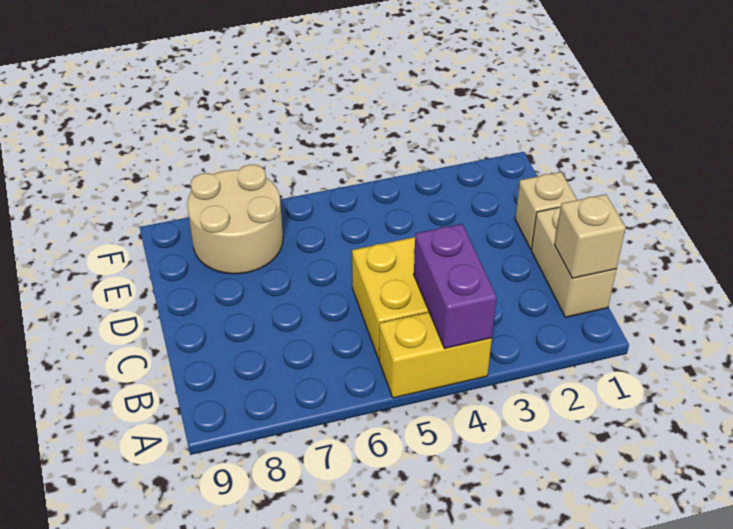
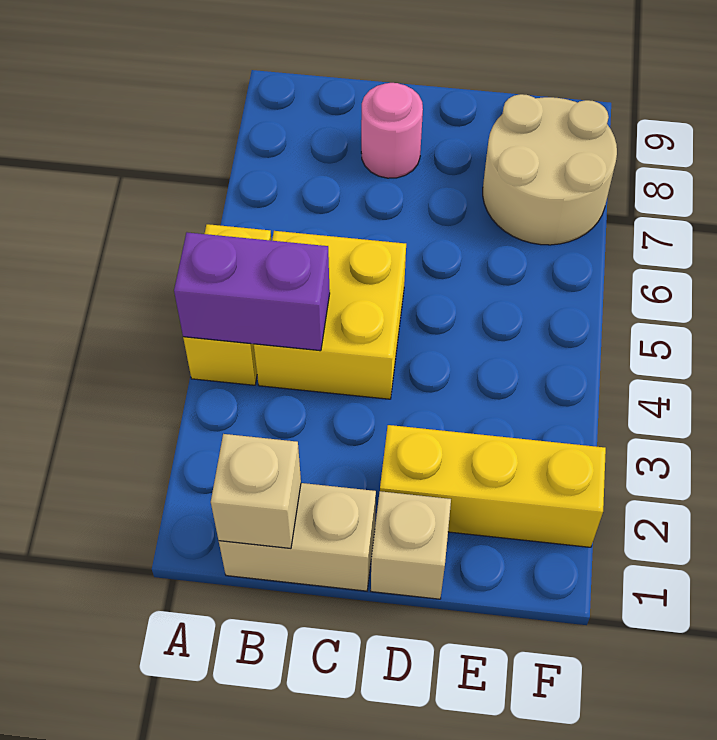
none -> pink round brick C8 level 1
none -> yellow brick D2:F2 level 1

